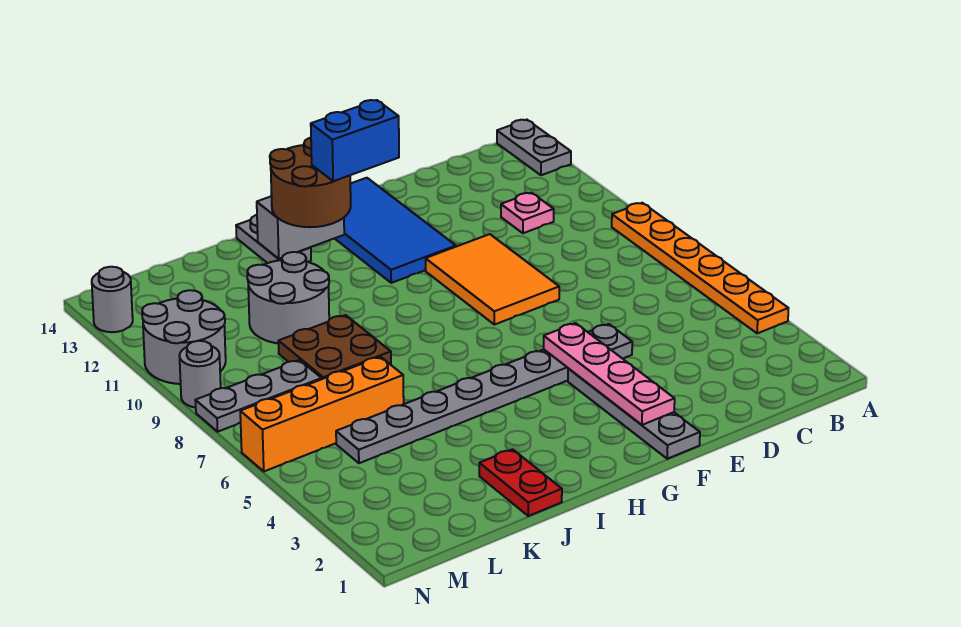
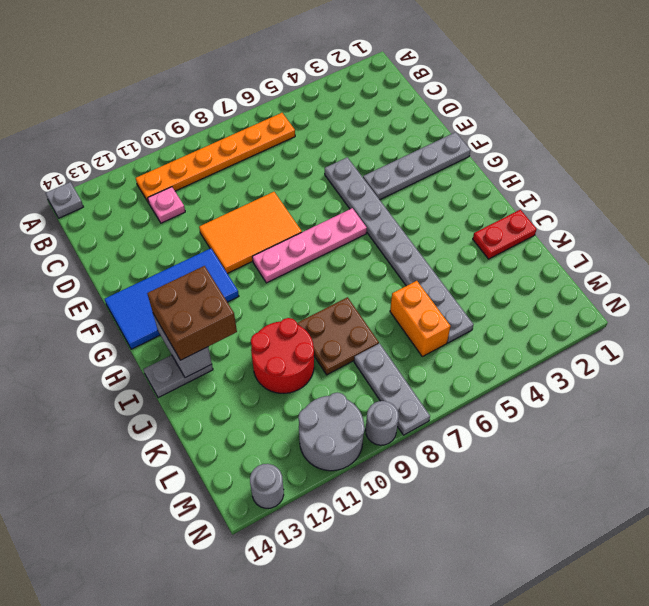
orange plate A4:A9 level 1 -> orange plate B6:B11 level 1
grey plate A13:A14 level 1 -> grey plate A14 level 1
pink plate F2:F5 level 2 -> pink plate G6:G9 level 1
blue brick G12:H12 level 4 -> none
brown round brick H12:I13 level 3 -> brown brick H12:I13 level 3
grey round brick J10:K11 level 1 -> red round brick J10:K11 level 1
orange brick K6:N6 level 1 -> orange brick K6:L6 level 1

